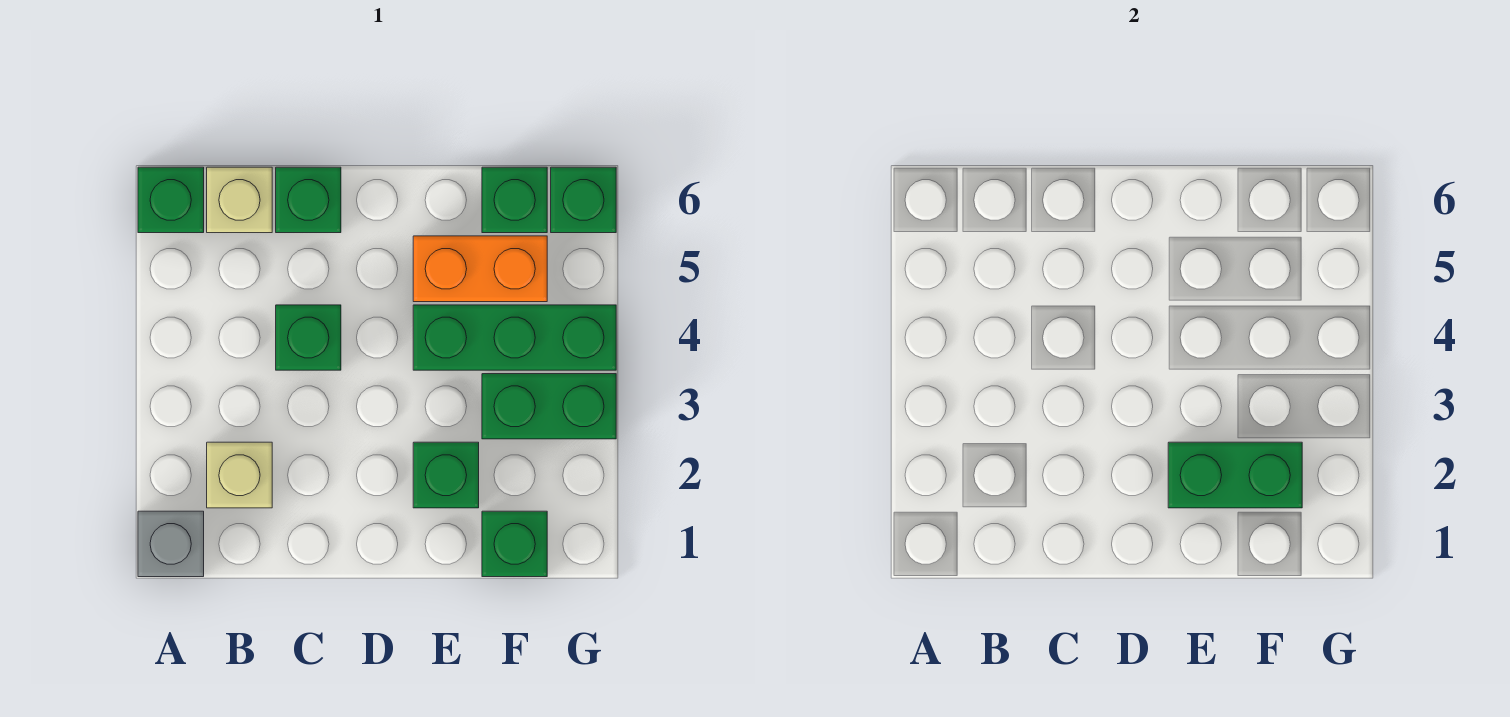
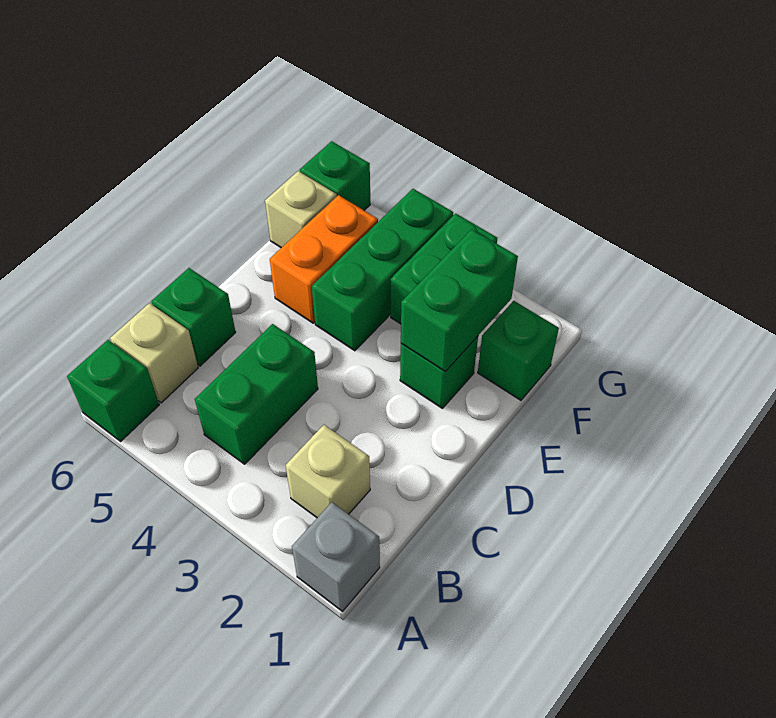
green brick C4 level 1 -> green brick B4:C4 level 1
green brick F6 level 1 -> tan brick F6 level 1

